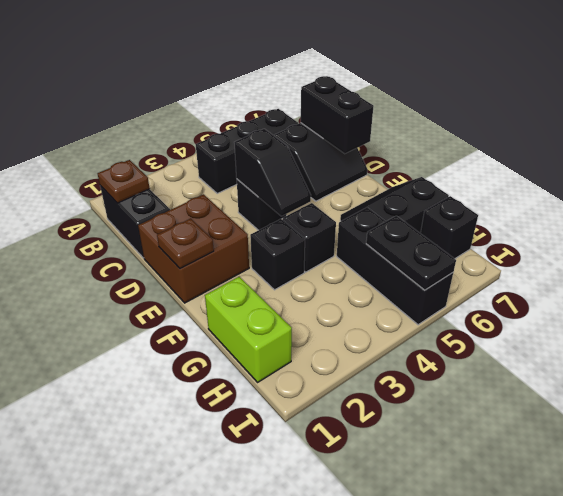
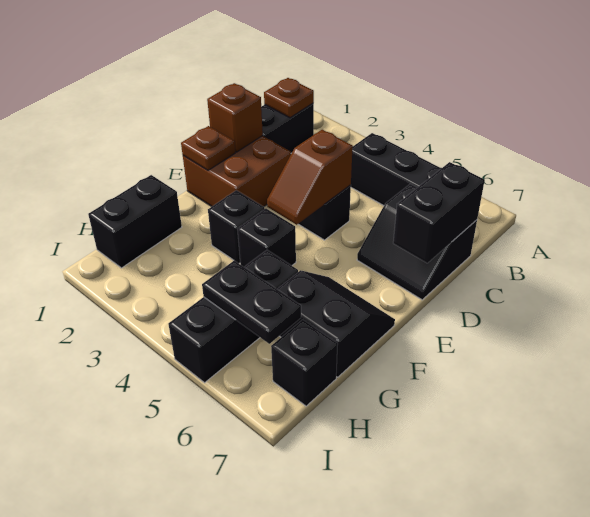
none -> brown brick D1 level 2
black slope D4:E4 level 2 top D -> brown slope D4:E4 level 2 top D
lime brick G1:H1 level 1 -> black brick G1:H1 level 1
black plate H5:I5 level 2 -> black plate H5:H6 level 2

